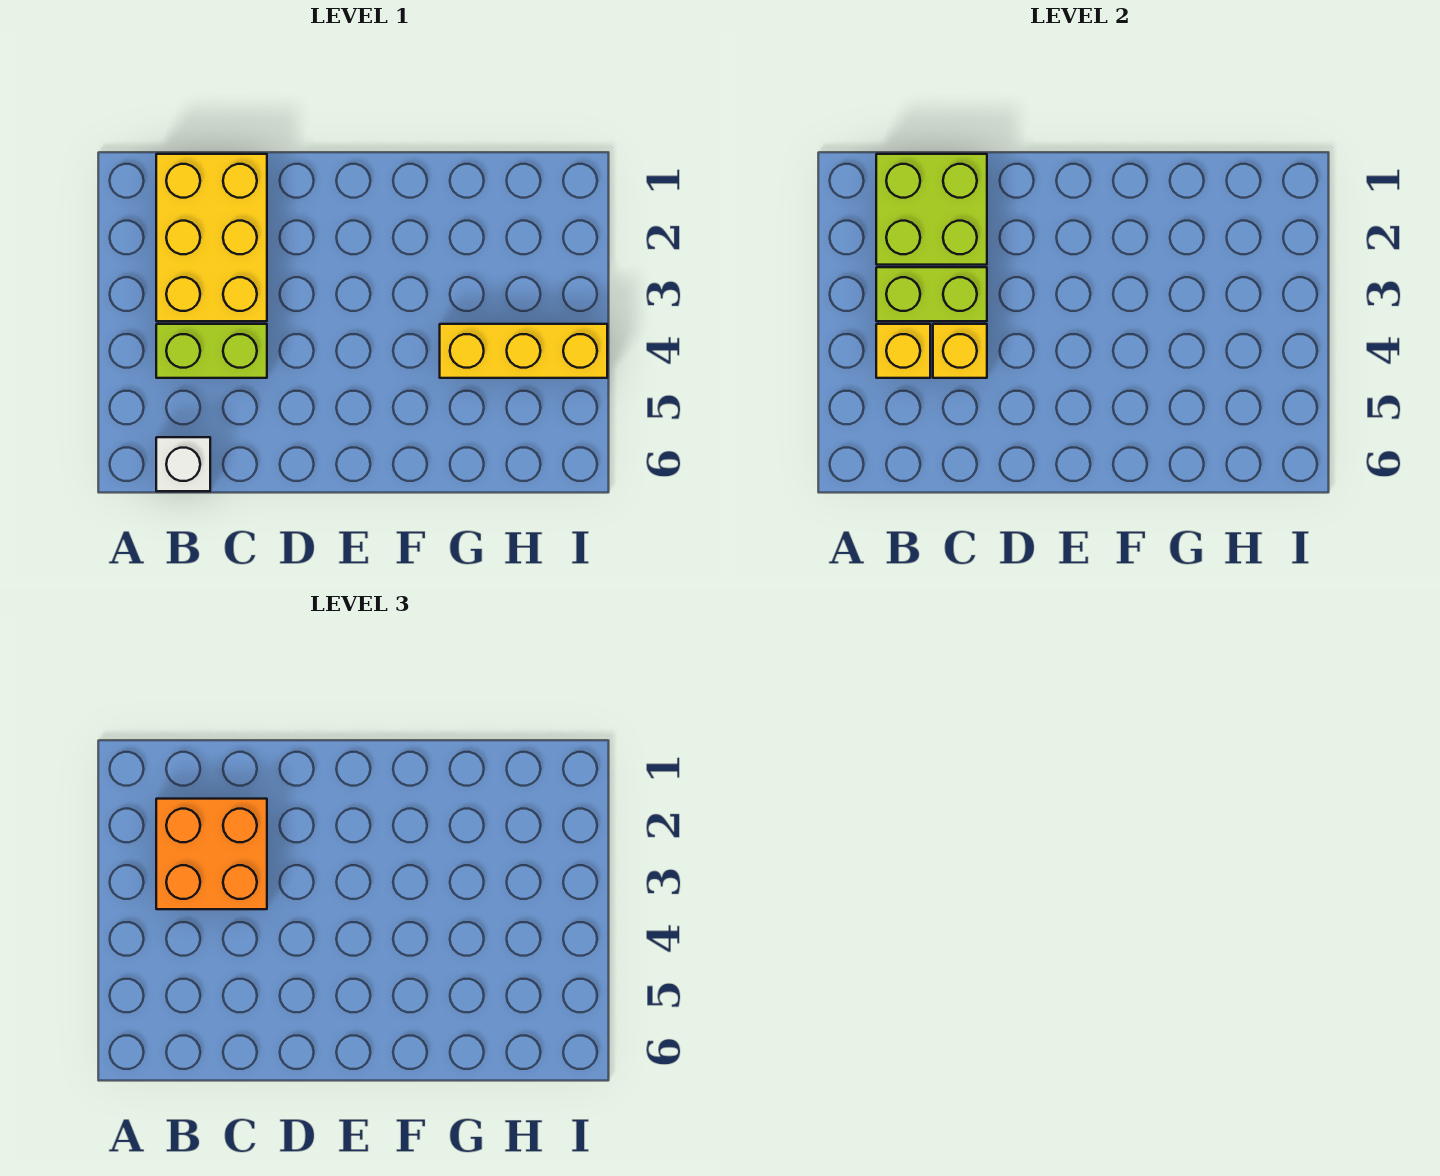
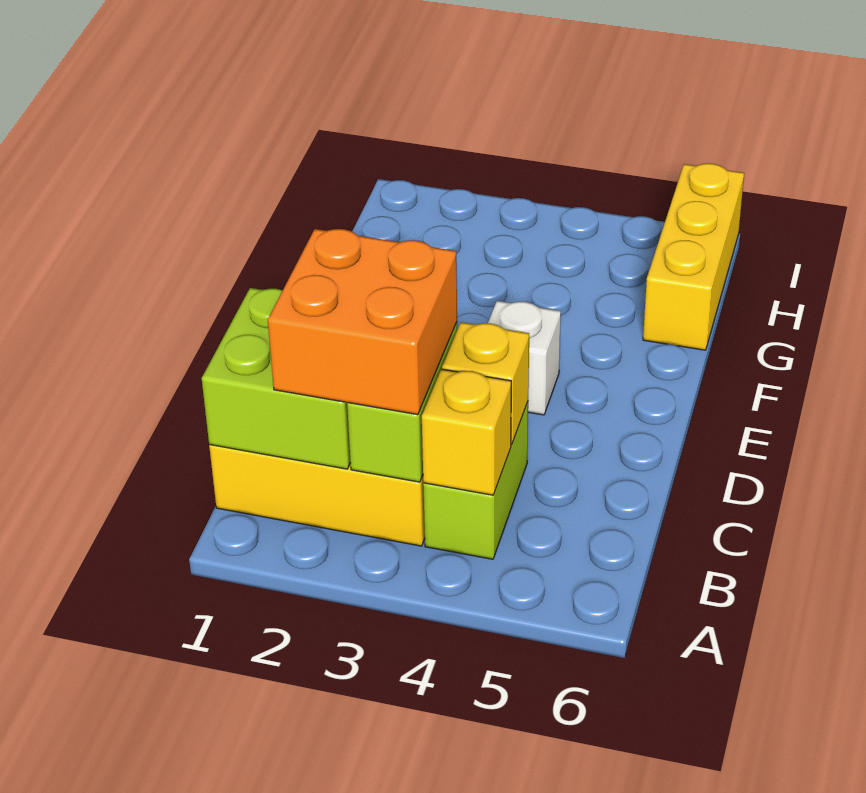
white brick B6 level 1 -> white brick E4 level 1
yellow brick G4:I4 level 1 -> yellow brick G6:I6 level 1

